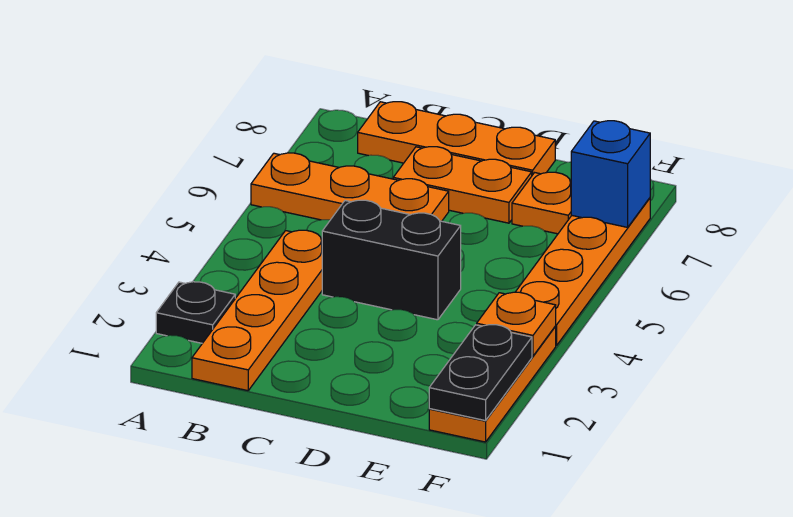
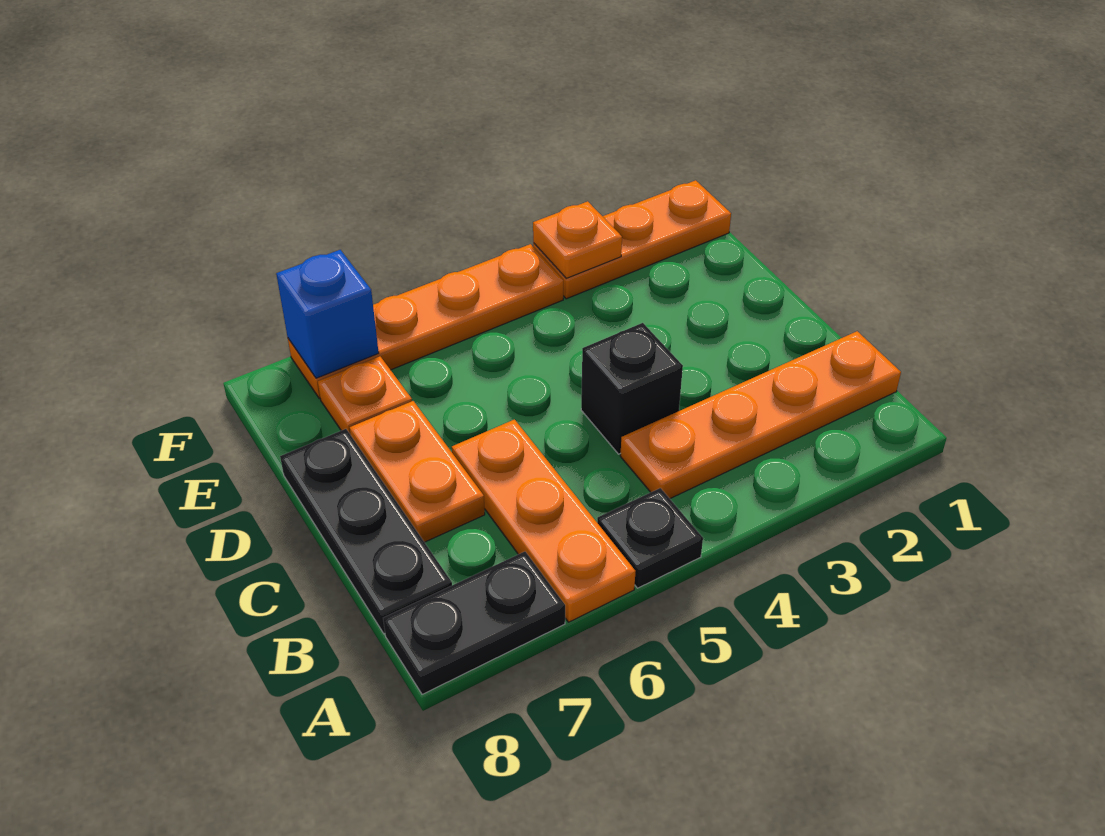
black plate A2 level 1 -> black plate A5 level 1
orange plate B8:D8 level 1 -> black plate B8:D8 level 1
black brick C4:D4 level 1 -> black brick C4 level 1
black plate F1:F2 level 2 -> black plate A7:A8 level 1

